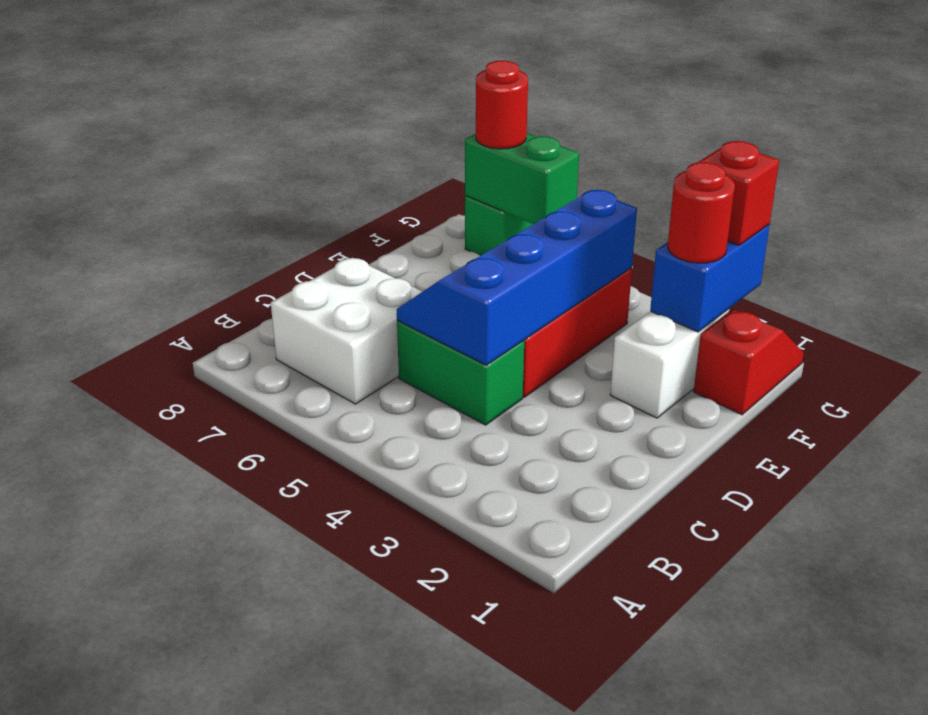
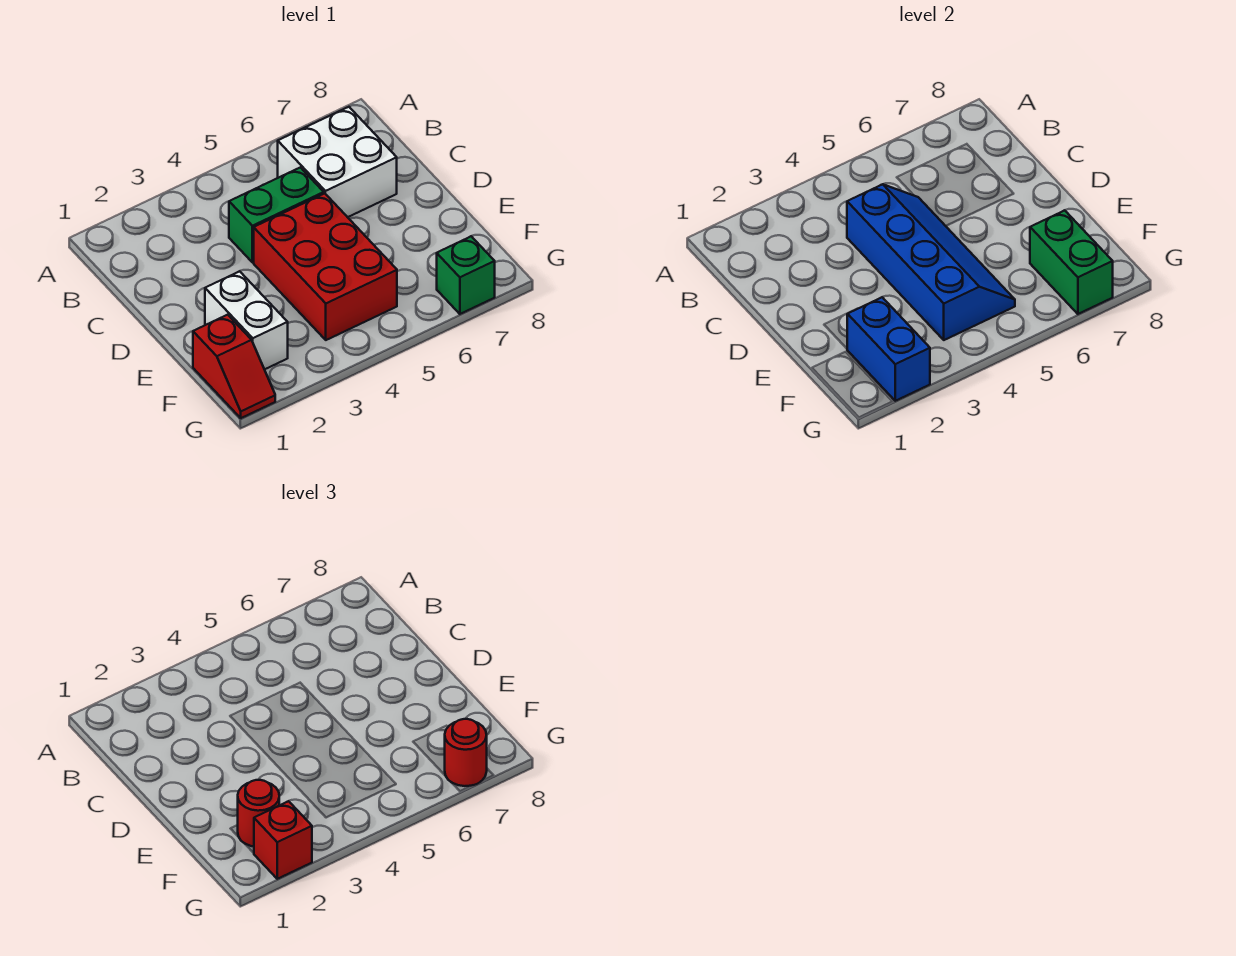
green brick G6:G7 level 2 -> green brick F7:G7 level 2

